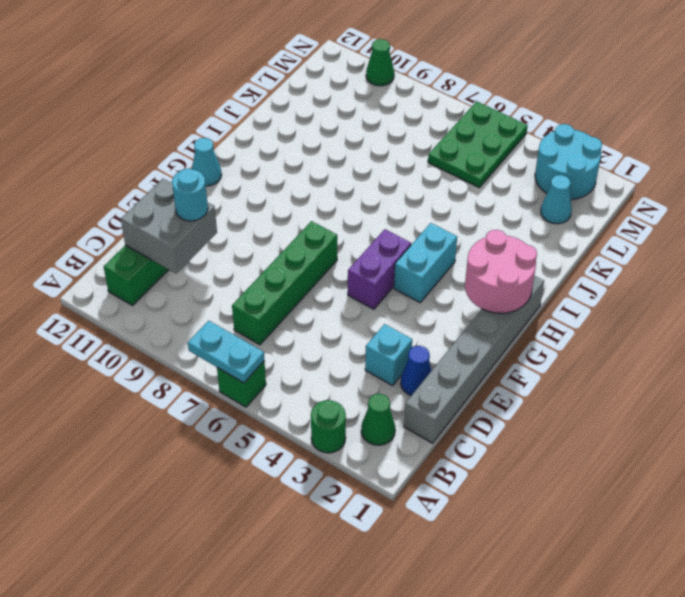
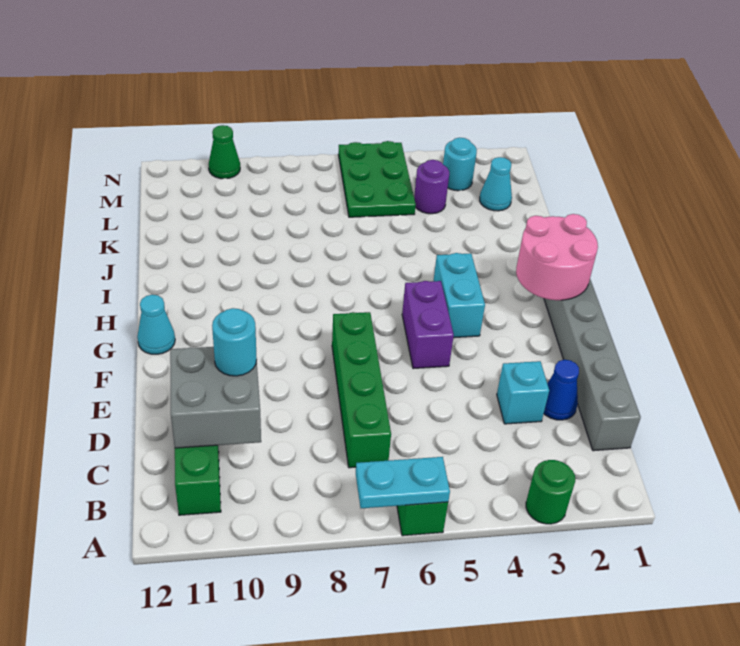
green cone B2 level 1 -> none
none -> purple round brick L4 level 1
cyan round brick M2:N3 level 1 -> cyan round brick M3 level 1

